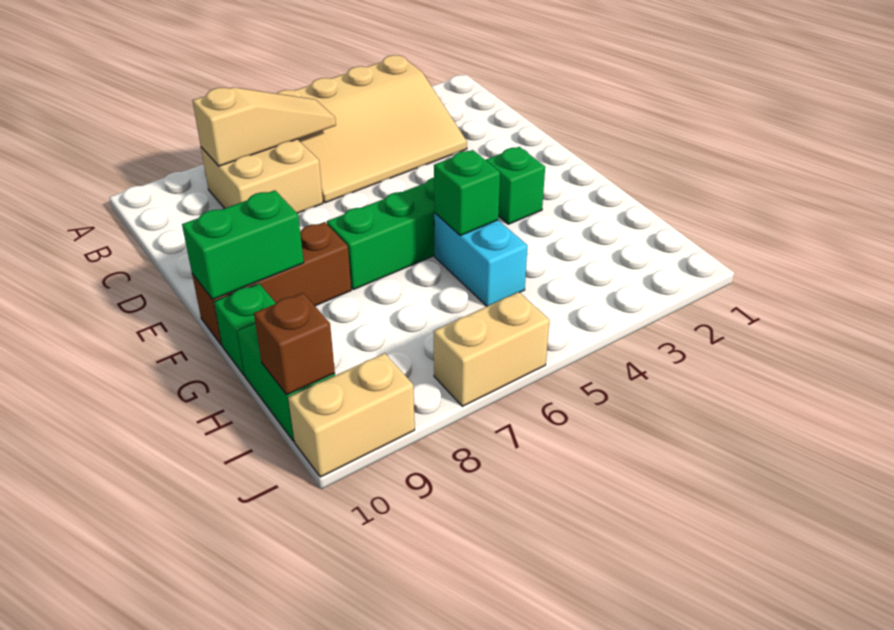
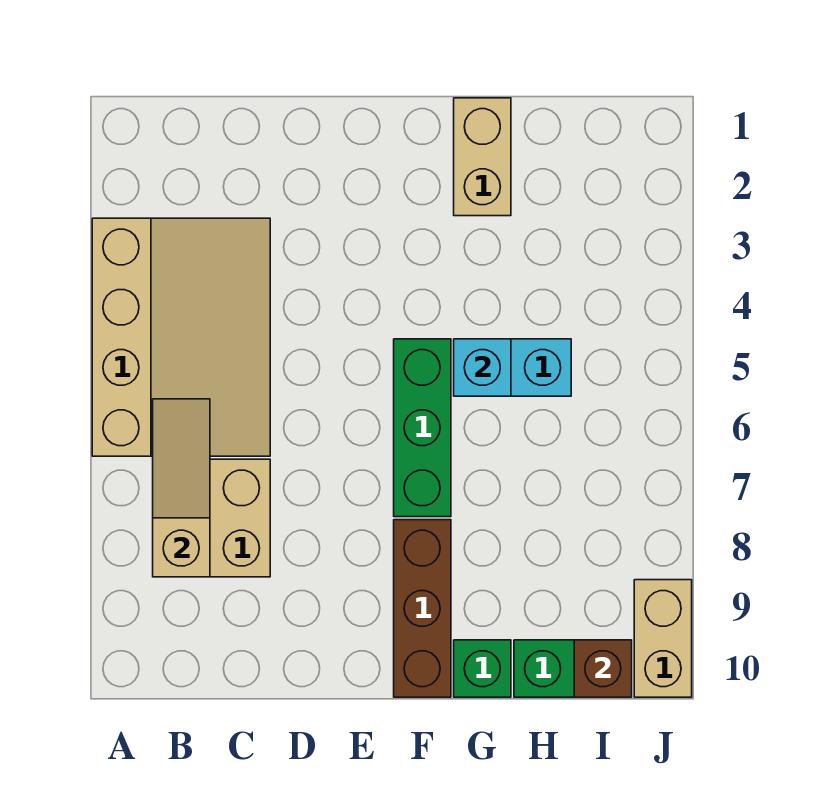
green brick F3 level 1 -> none
green brick F9:F10 level 2 -> none
green brick G5 level 2 -> cyan brick G5 level 2
tan brick J6:J7 level 1 -> tan brick G1:G2 level 1

